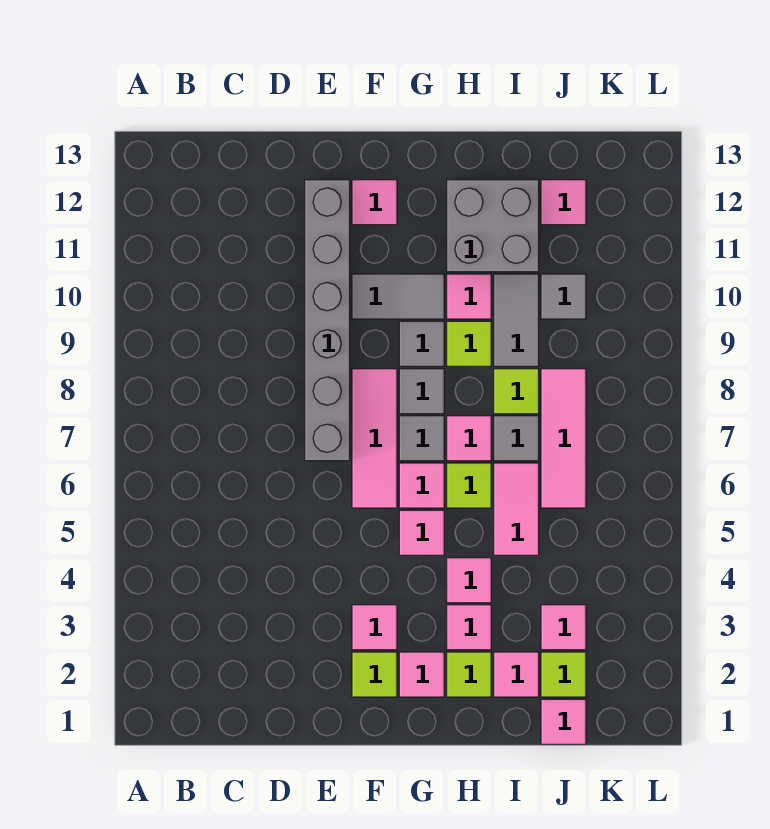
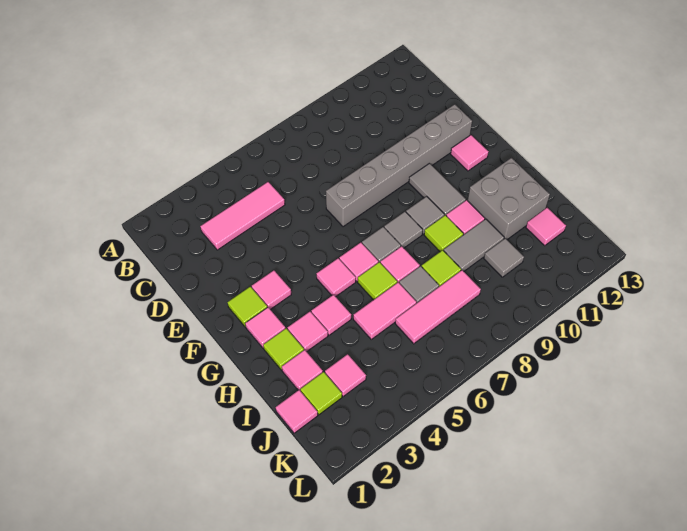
pink tile F6:F8 level 1 -> pink tile C3:C5 level 1

